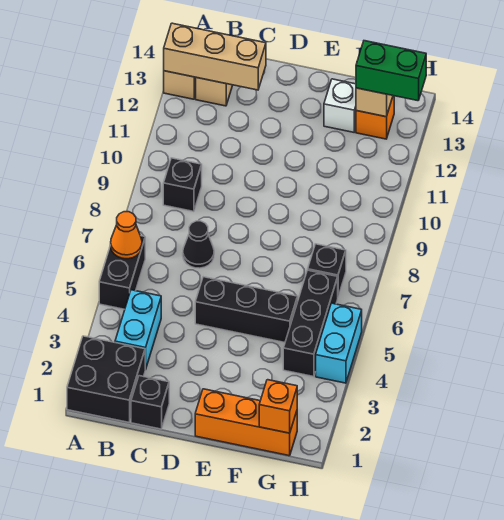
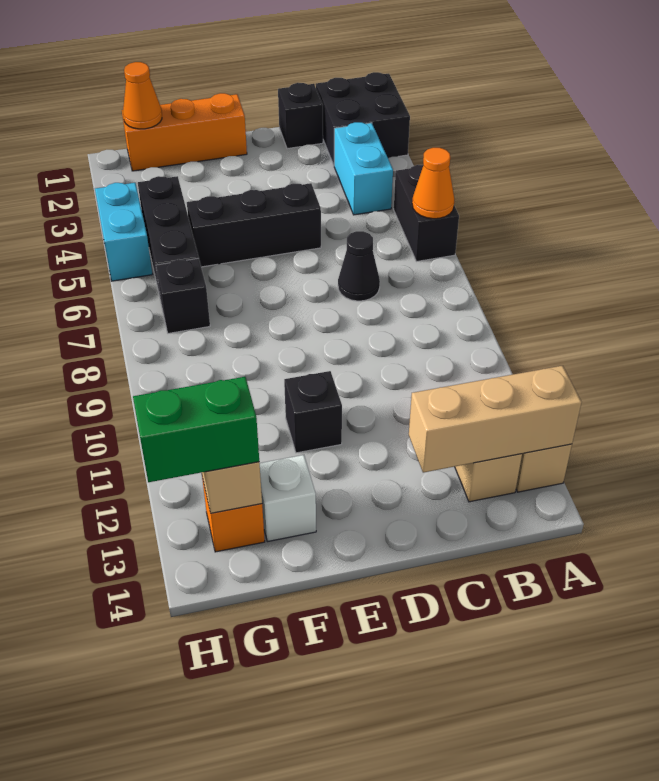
black brick B9 level 1 -> black brick E11 level 1
orange brick G1 level 2 -> orange cone G1 level 2

